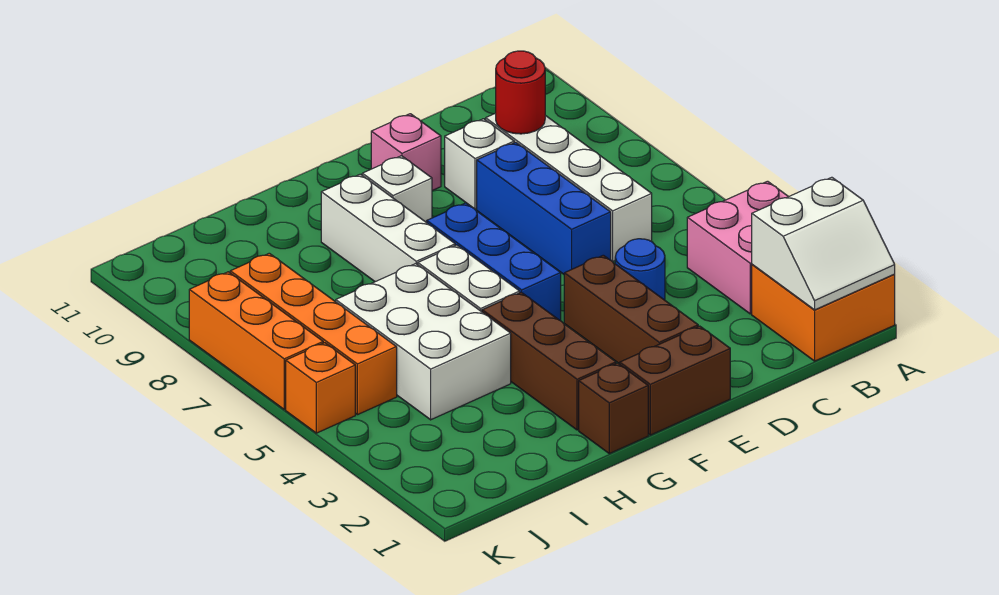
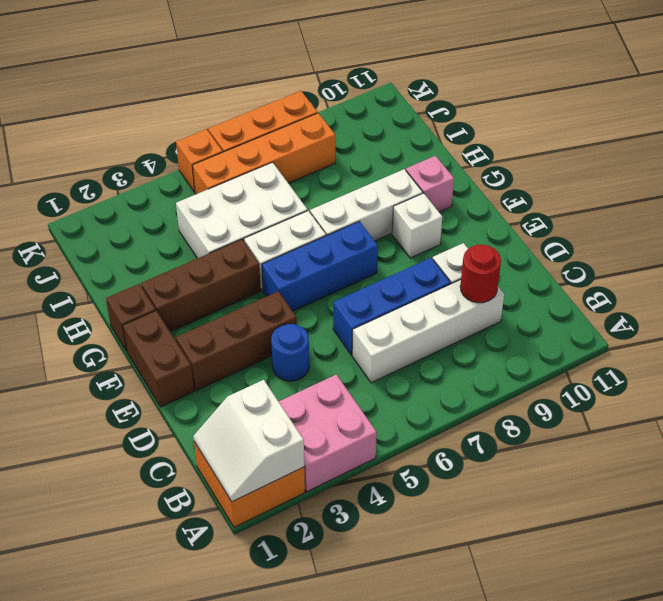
pink brick E10 level 1 -> pink brick G10 level 1

